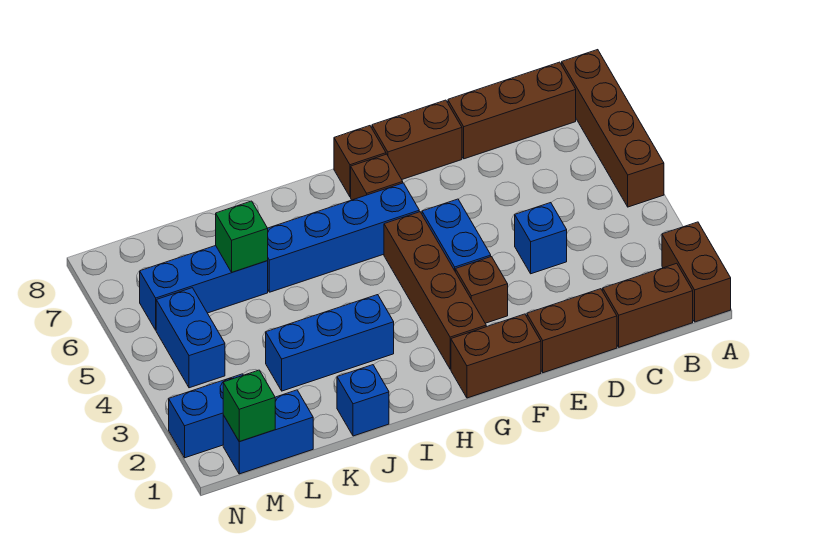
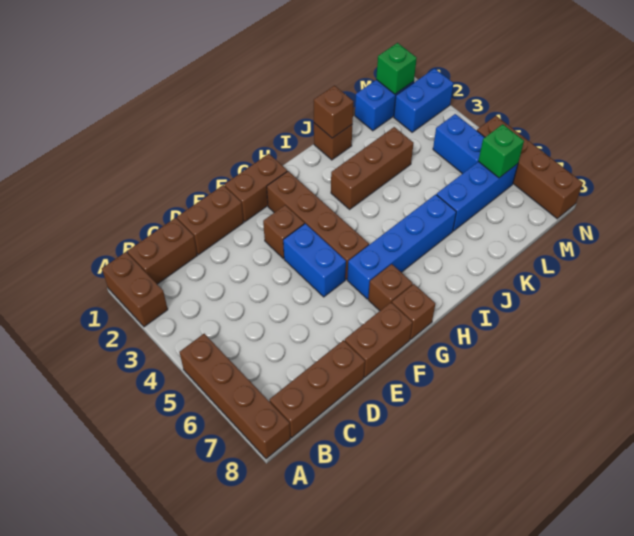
blue brick D4 level 1 -> none
blue brick I3:K3 level 1 -> brown brick I3:K3 level 1
blue brick J1 level 1 -> brown brick J1 level 1
none -> brown brick J1 level 2
green brick K6 level 2 -> green brick M6 level 2
none -> brown brick N5:N8 level 1

